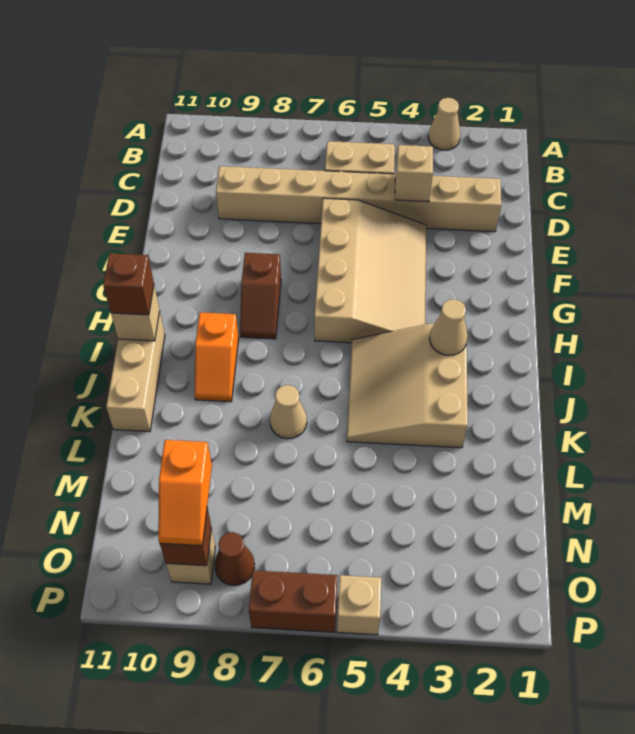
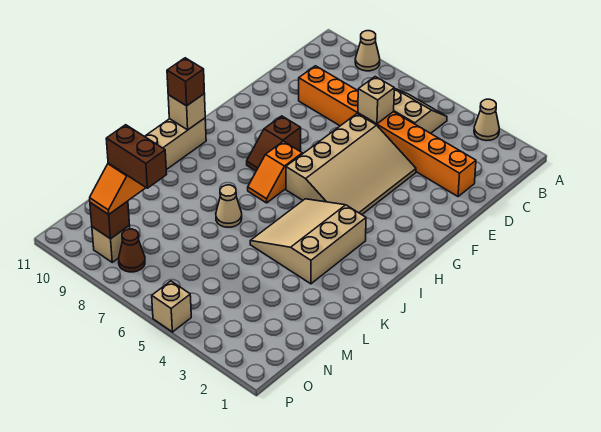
tan brick D2:D9 level 1 -> orange brick D2:D9 level 1
tan brick D4 level 2 -> tan brick D6 level 2
tan cone I3 level 2 -> tan cone A9 level 1
orange slope I9:J9 level 1 top I -> orange slope H7:I7 level 1 top H
brown brick P6:P7 level 1 -> brown brick N8:N9 level 4

